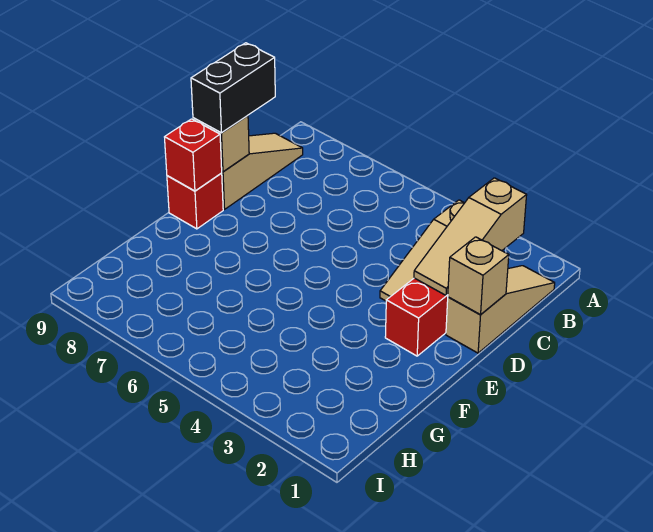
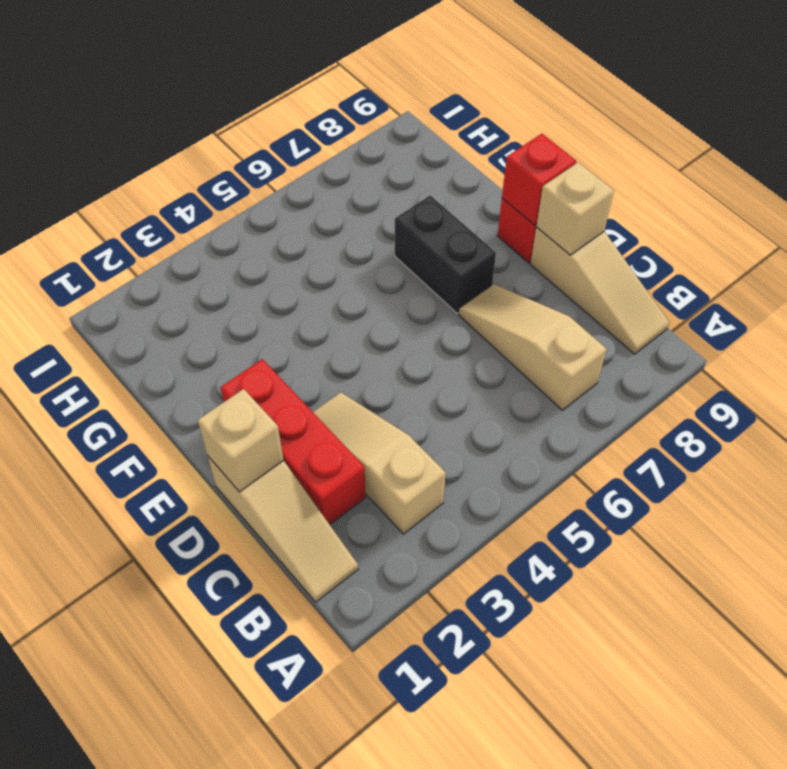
tan slope B2:D2 level 2 top B -> tan slope B7:D7 level 1 top B
black brick C9:D9 level 3 -> black brick E7:F7 level 1

